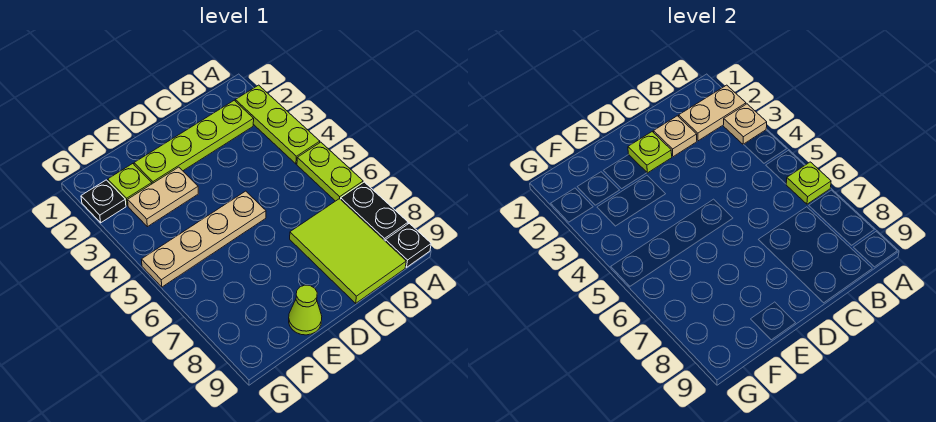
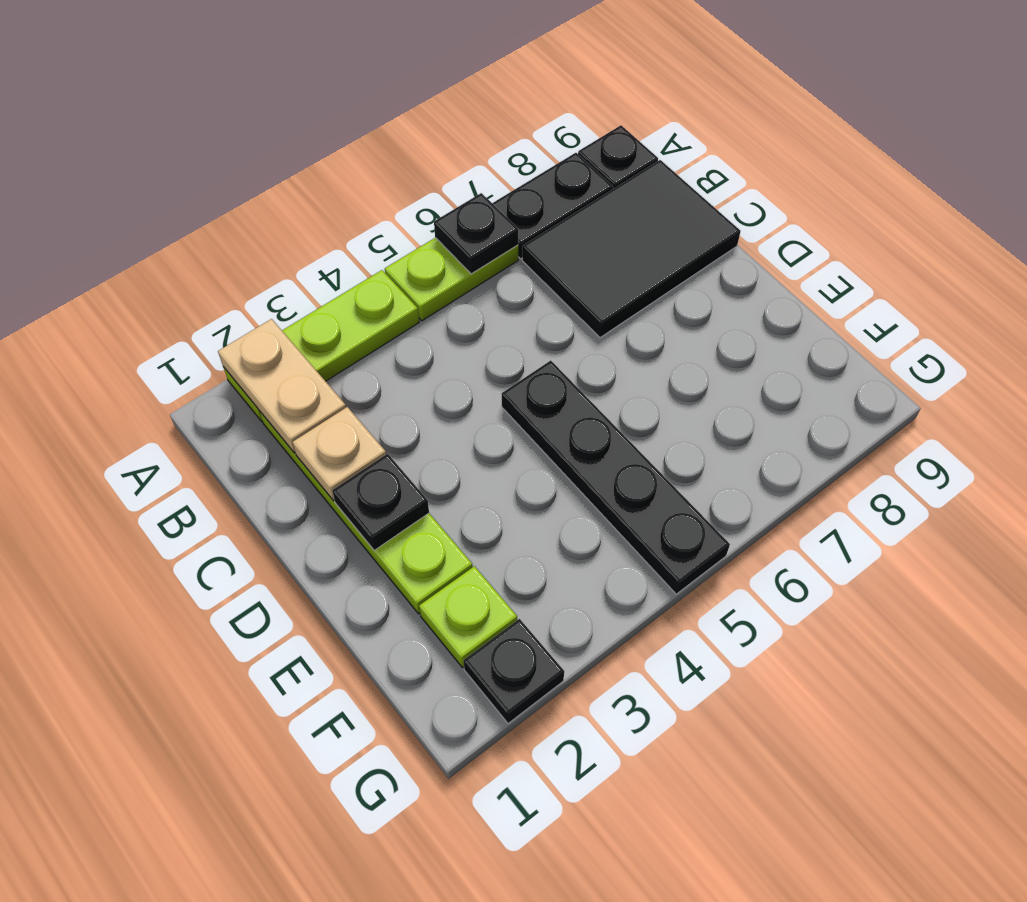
tan plate A3 level 2 -> none
lime plate A6 level 2 -> black plate A6 level 2
lime tile B7:C9 level 1 -> black tile B7:C9 level 1
lime plate D2 level 2 -> black plate D2 level 2
tan plate D5:G5 level 1 -> black plate D5:G5 level 1
tan plate E3:F3 level 1 -> none
lime cone E9 level 1 -> none

